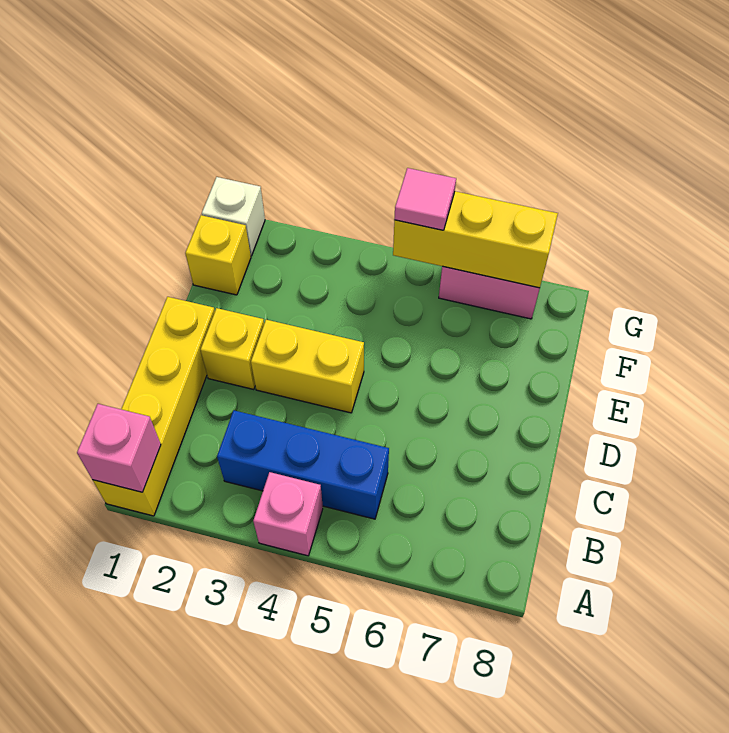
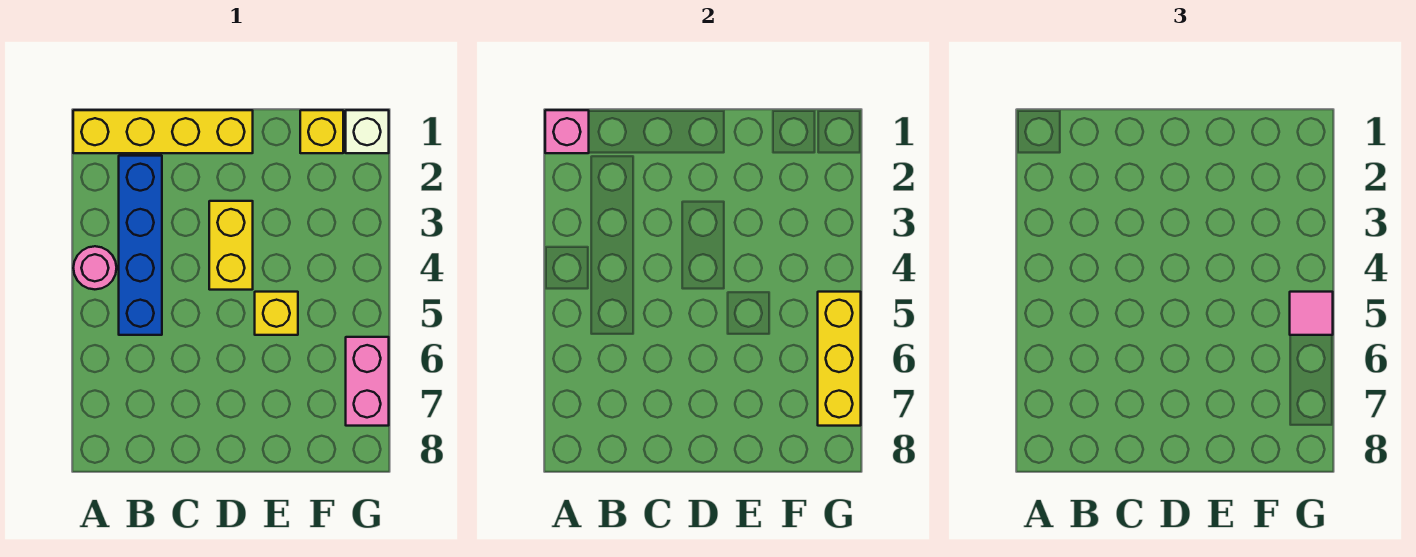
pink brick A4 level 1 -> pink round brick A4 level 1
blue brick B3:B5 level 1 -> blue brick B2:B5 level 1
yellow brick D2 level 1 -> yellow brick E5 level 1

